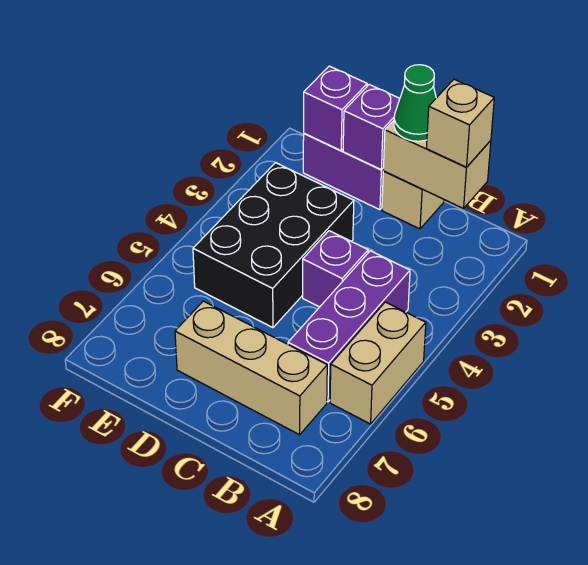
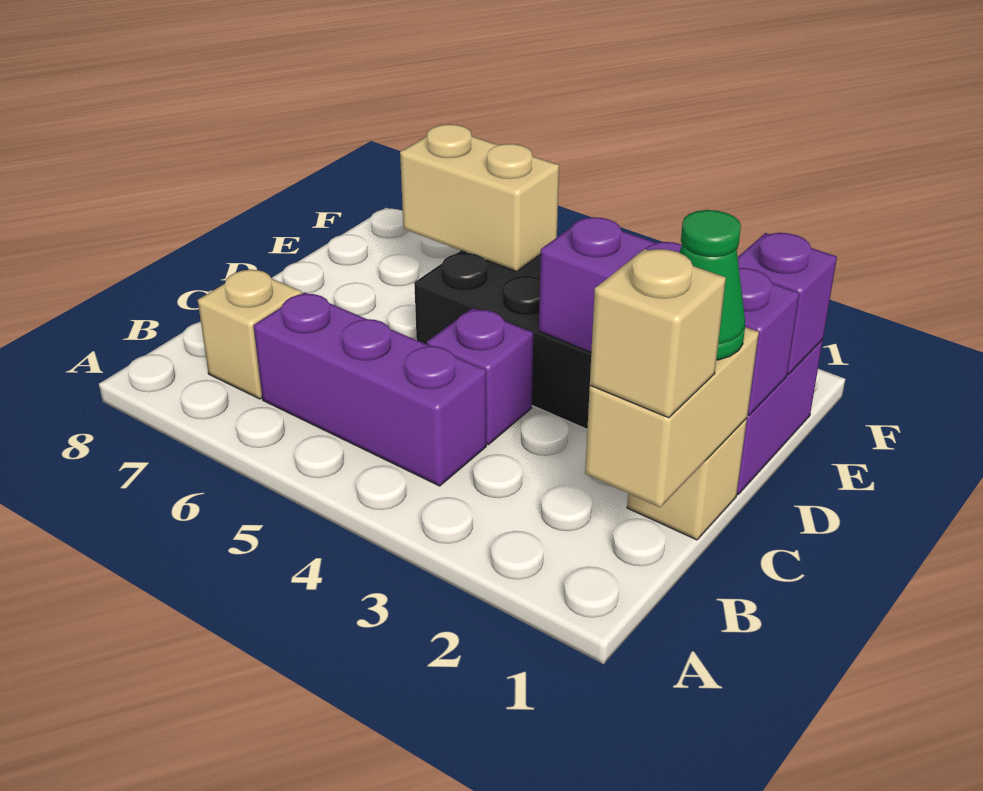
tan brick A5:A6 level 1 -> tan brick E5:E6 level 2
tan brick B7:D7 level 1 -> tan brick B7 level 1
purple brick D1 level 2 -> purple brick D1:D3 level 2

